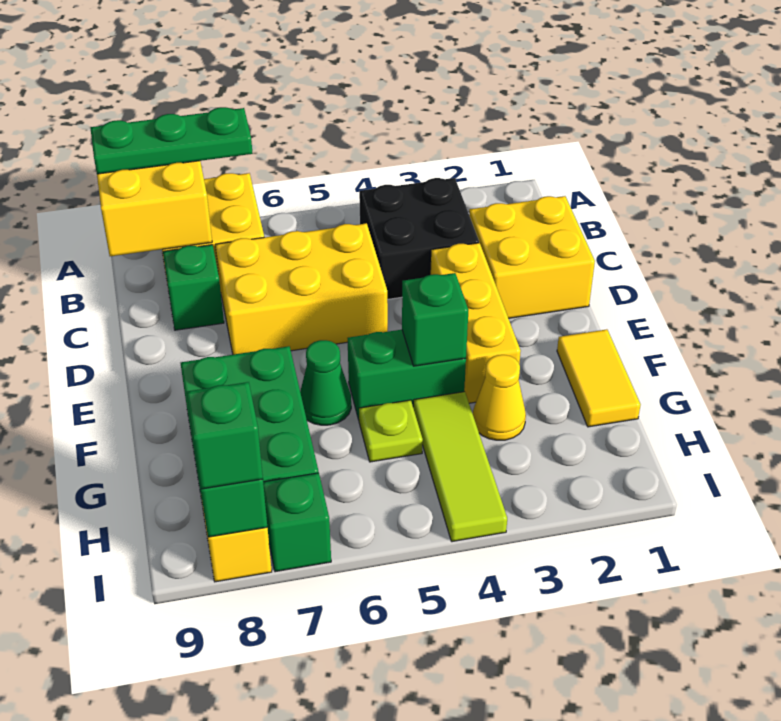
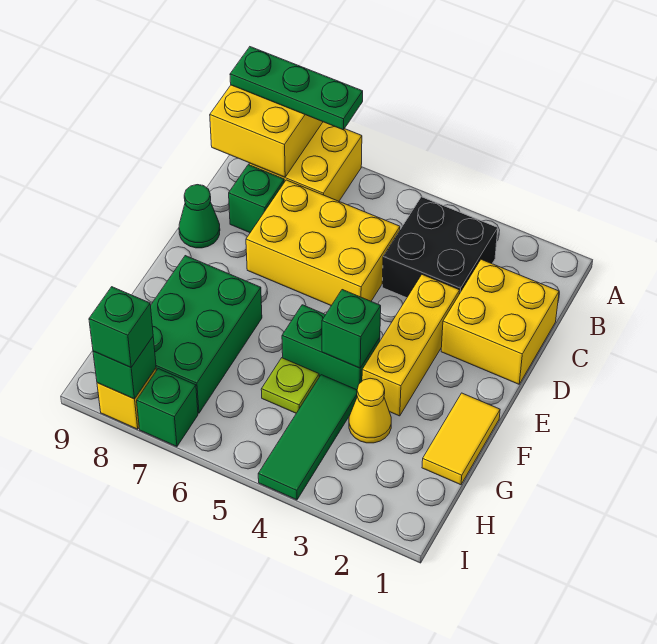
green cone F6 level 1 -> green cone D9 level 1
lime tile G4:I4 level 1 -> green tile G4:I4 level 1

